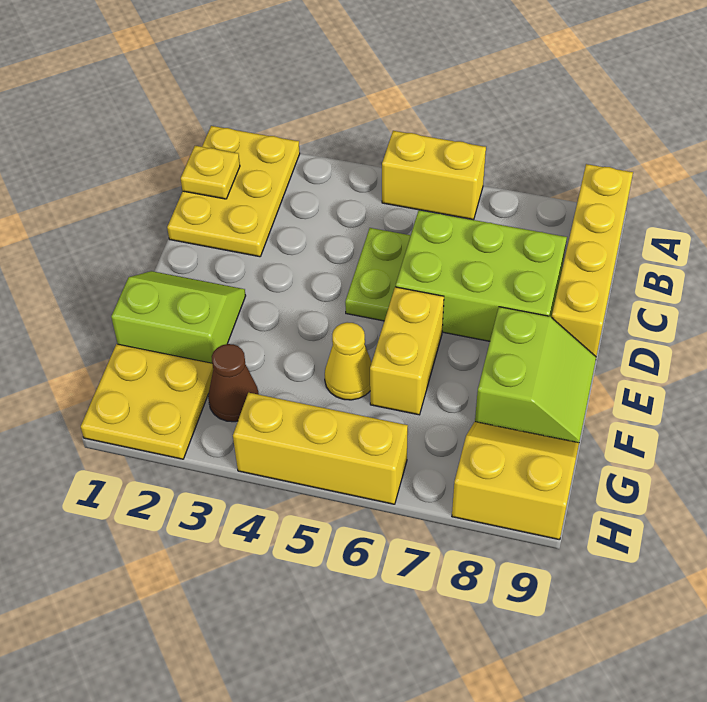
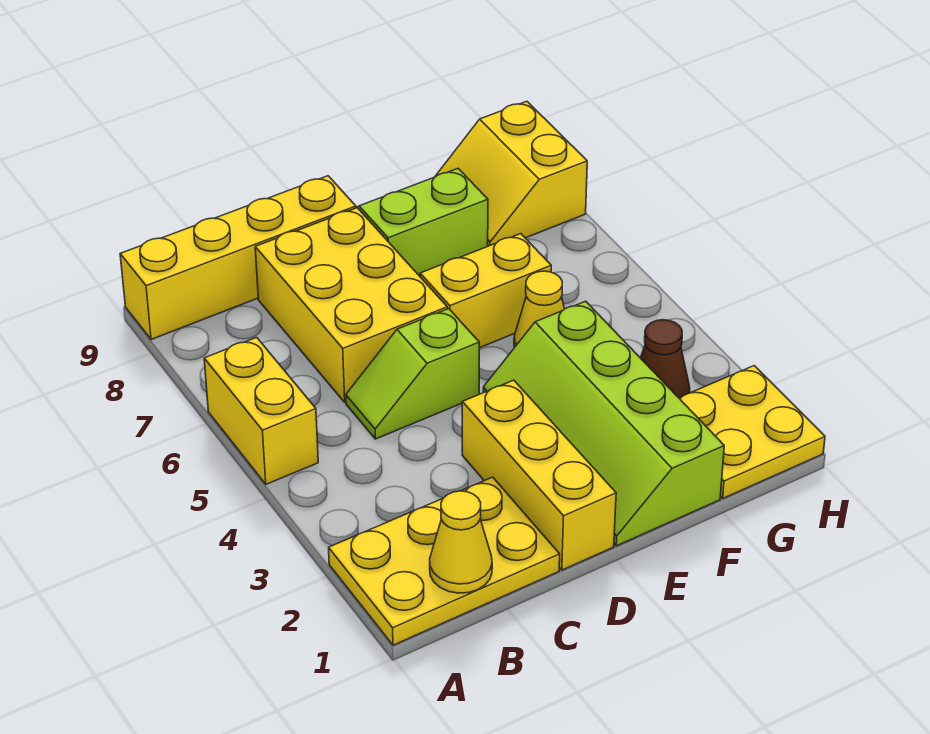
yellow plate B1 level 2 -> yellow cone B1 level 2
lime plate C5:D5 level 1 -> lime slope C5:D5 level 1 top D
lime brick C6:D8 level 1 -> yellow brick C6:D8 level 1
lime slope E1:F2 level 1 top F -> lime slope E1:F4 level 1 top F
yellow brick H4:H6 level 1 -> yellow brick D1:D3 level 1

